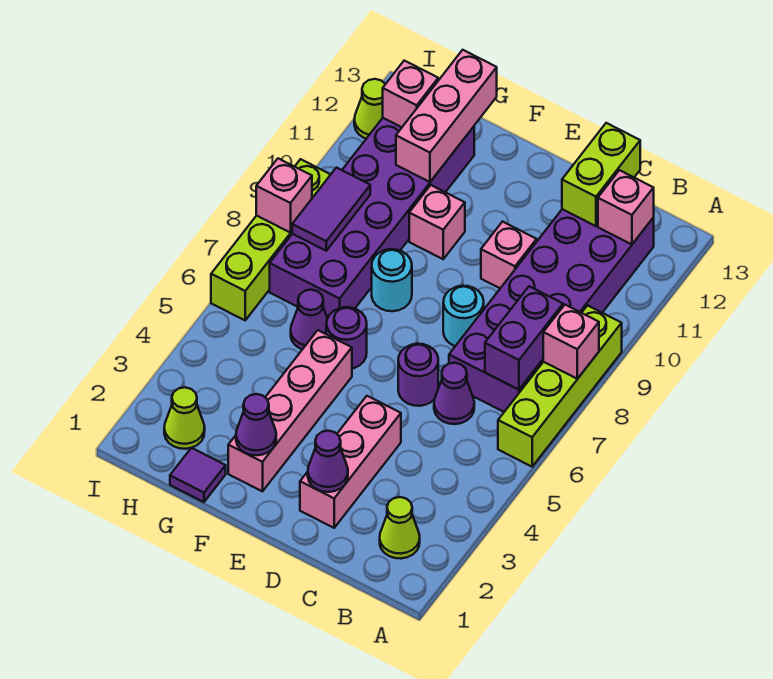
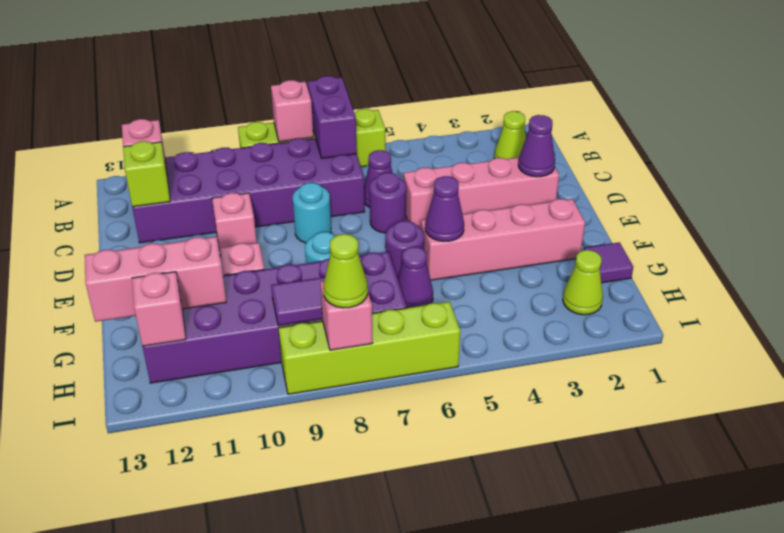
purple brick B7:B8 level 2 -> purple brick A7:B7 level 2
lime brick C12:C13 level 2 -> lime brick C12 level 2
pink brick D2:D4 level 1 -> pink brick D2:D5 level 1
purple cone F2 level 2 -> purple cone F5 level 2
lime cone I12 level 1 -> lime cone I8 level 3

